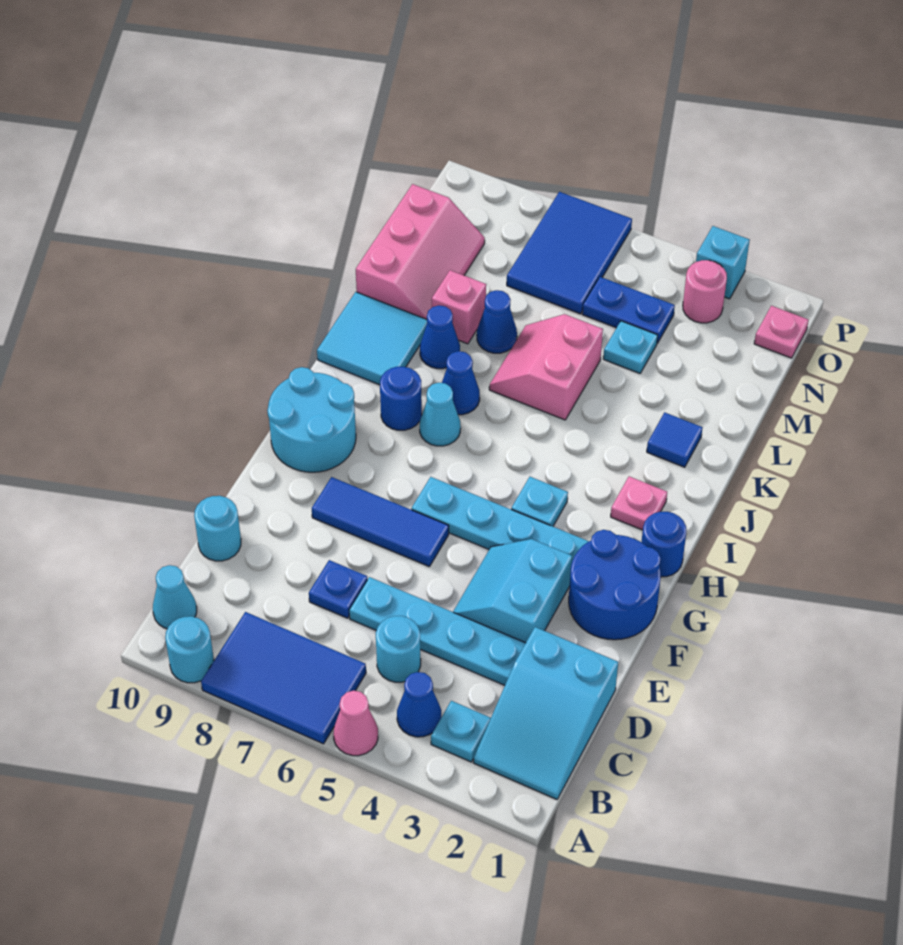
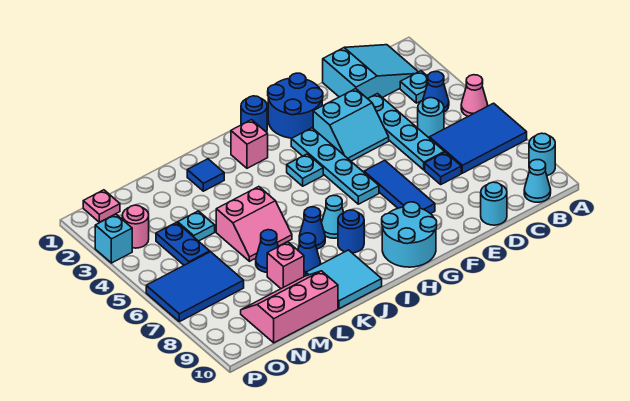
blue tile A6:B8 level 1 -> blue tile A6:C7 level 1
pink plate I2 level 1 -> pink brick I2 level 1

